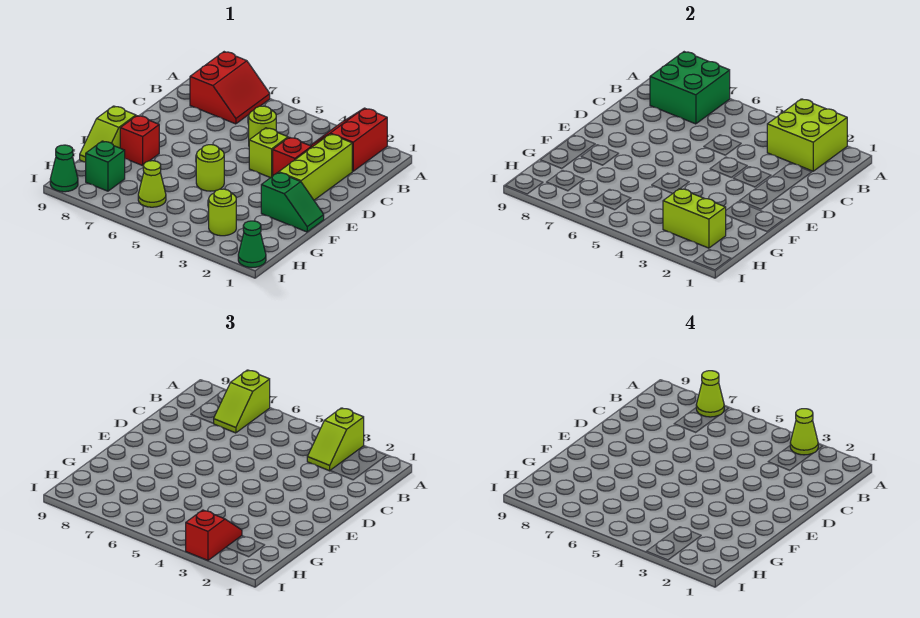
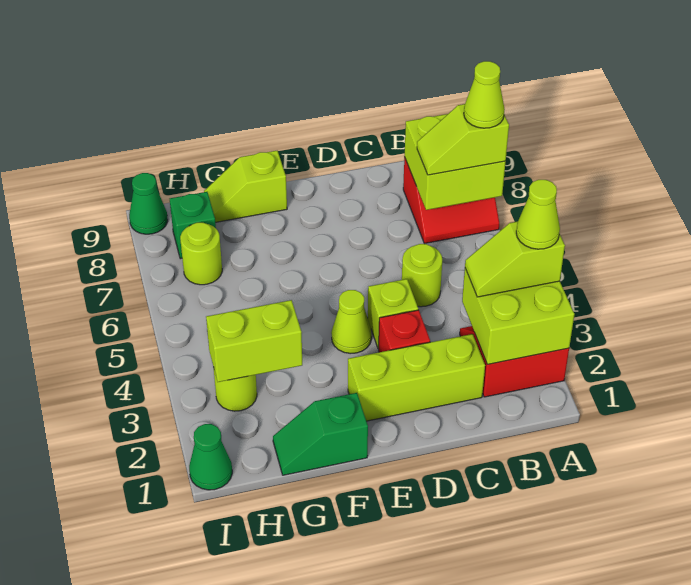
green brick A7:B8 level 2 -> lime brick A7:B8 level 2
green slope F1:F2 level 1 top 2 -> green slope F1:G1 level 1 top F
lime round brick F5 level 1 -> lime round brick H7 level 1
red brick F8 level 1 -> none
lime brick H2:H3 level 2 -> lime brick G3:H3 level 2
red slope H3:I3 level 3 top I -> none
lime cone H6 level 1 -> lime cone E4 level 1

